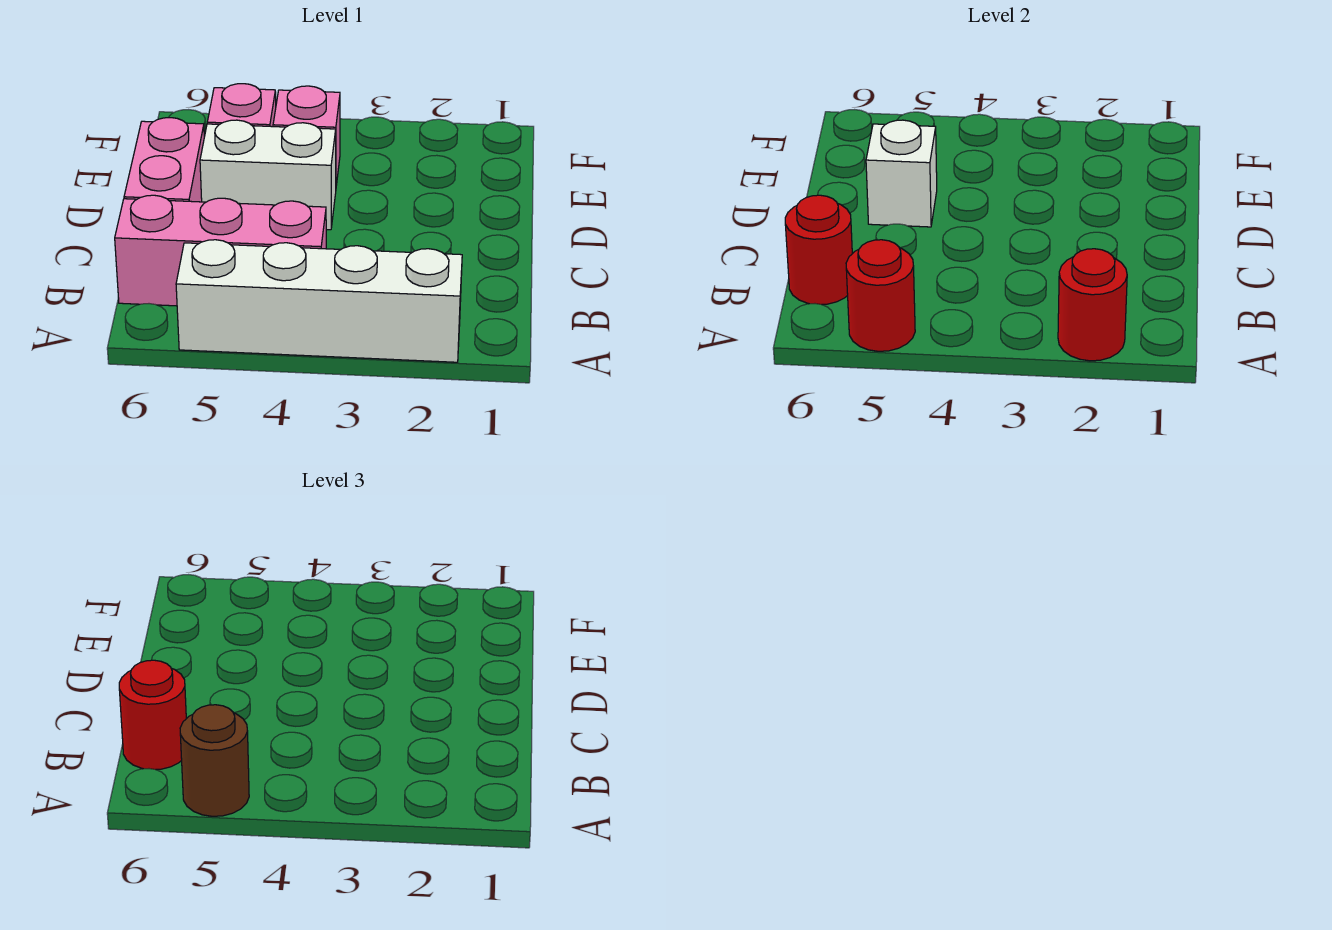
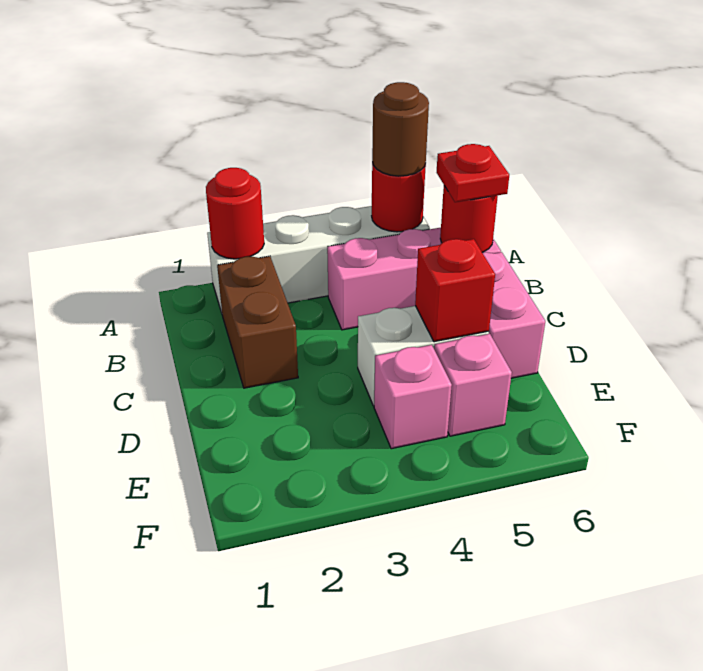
none -> brown brick B2:C2 level 1
red round brick B6 level 3 -> red plate B6 level 3
white brick D5 level 2 -> red brick D5 level 2

